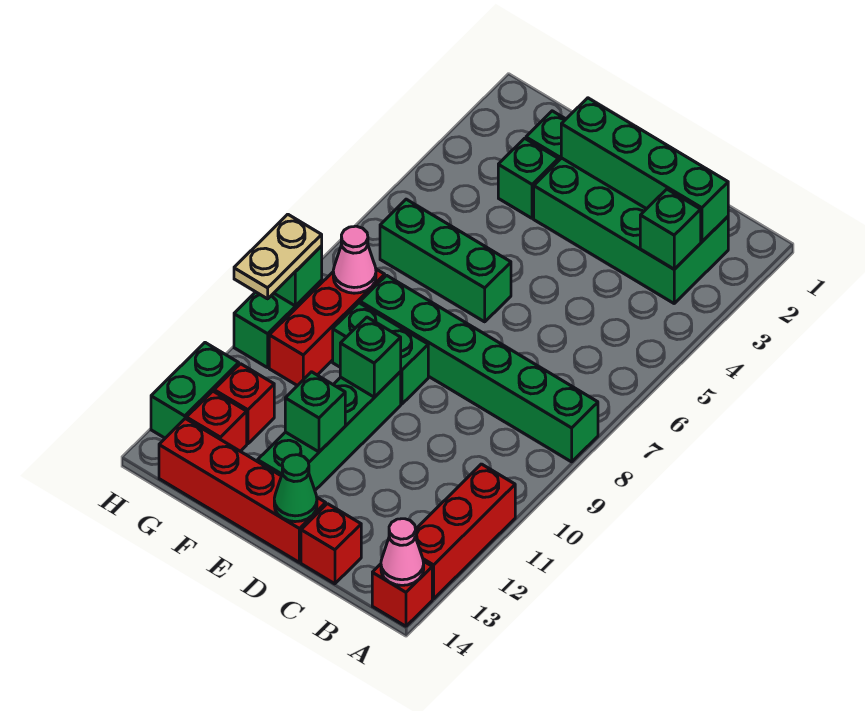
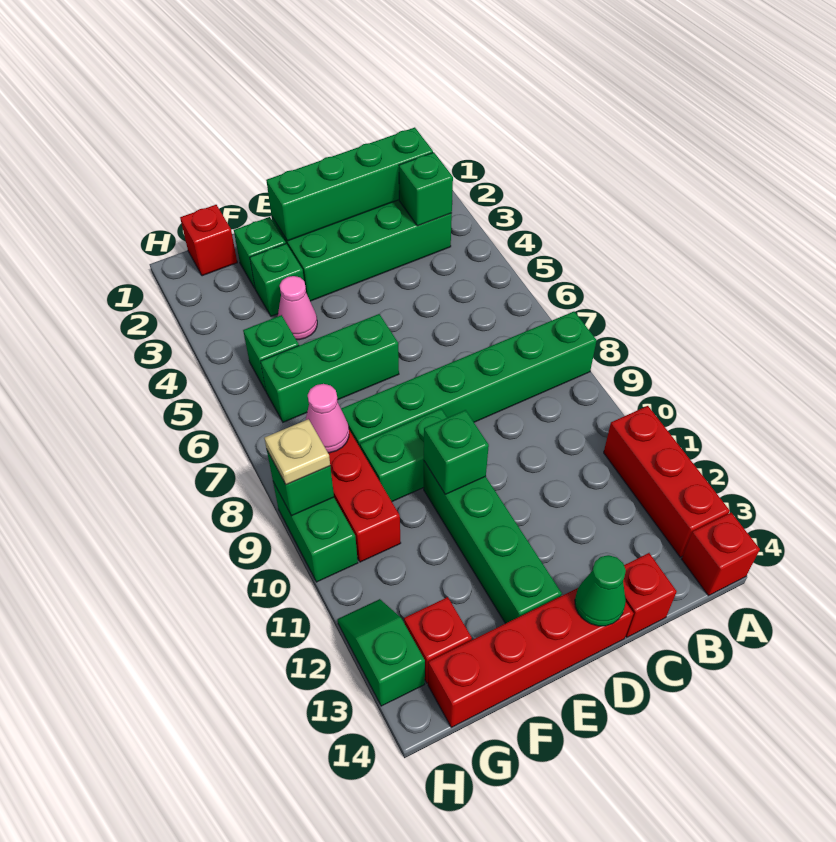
pink cone A14 level 2 -> pink cone F4 level 1
green brick E12 level 2 -> green brick G5 level 1
red brick G12 level 1 -> red brick G1 level 1
tan plate H9:H10 level 3 -> tan plate H9 level 3
green brick H12:H13 level 1 -> green slope H12:H13 level 1 top 13

